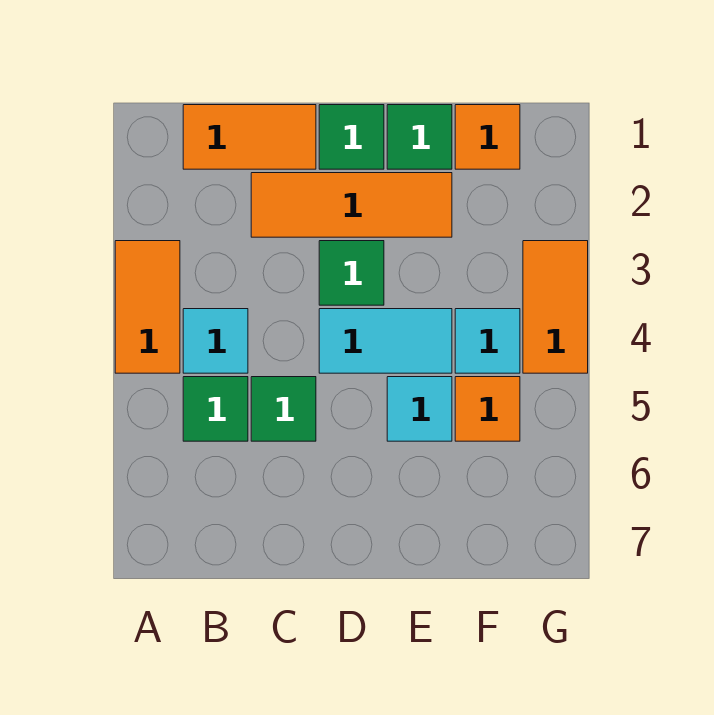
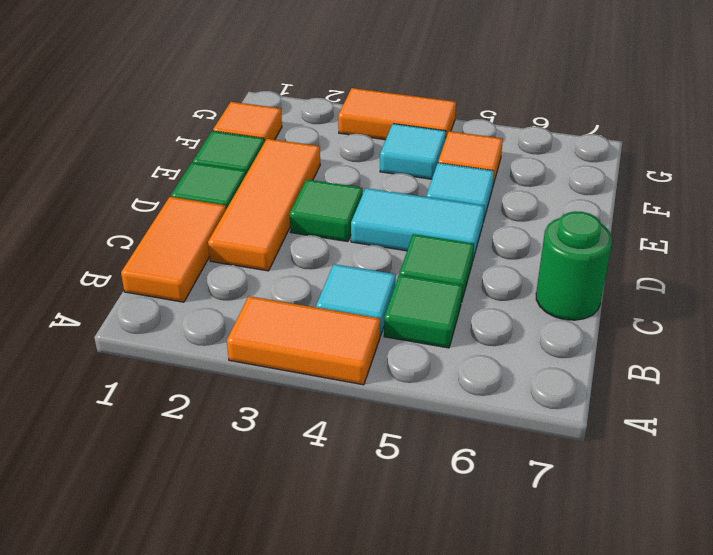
none -> green round brick C7 level 1
cyan tile D4:E4 level 1 -> cyan tile D4:D5 level 1

